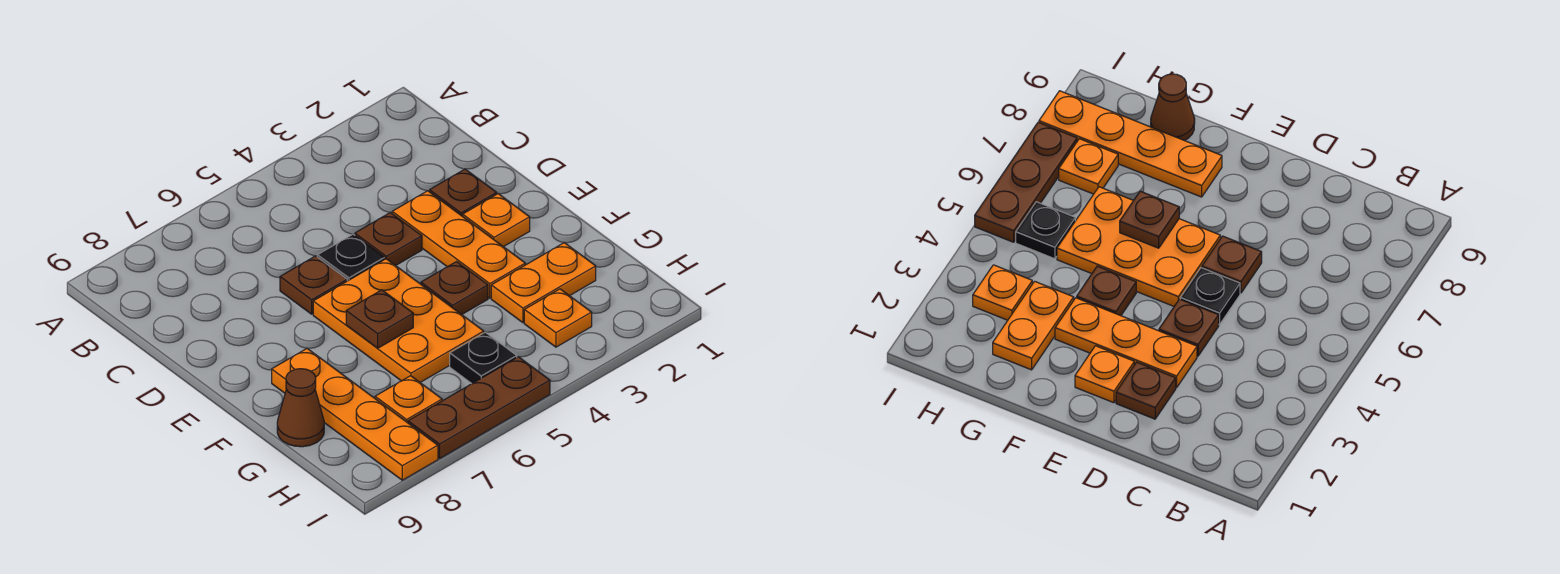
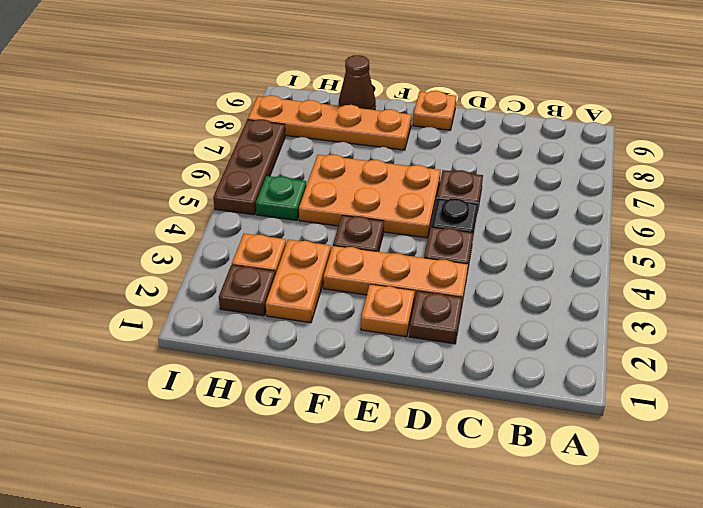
brown plate F6 level 2 -> brown plate H2 level 1
black plate H5 level 1 -> green plate H5 level 1
orange plate H7 level 1 -> orange plate E9 level 1

